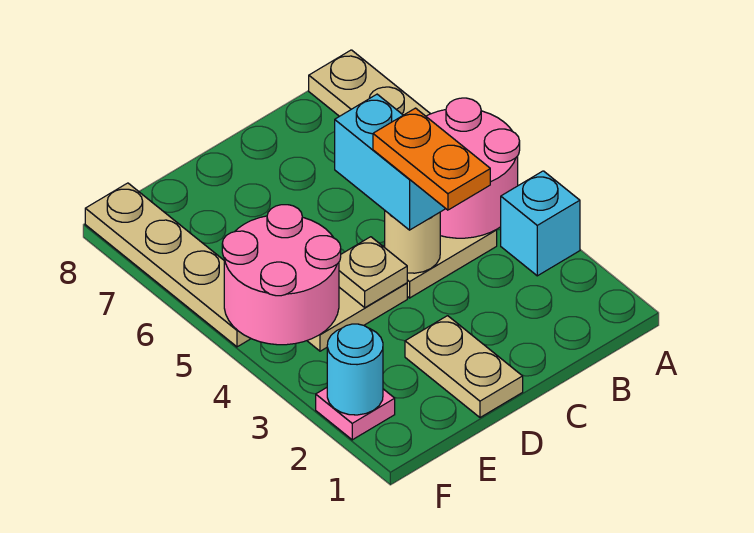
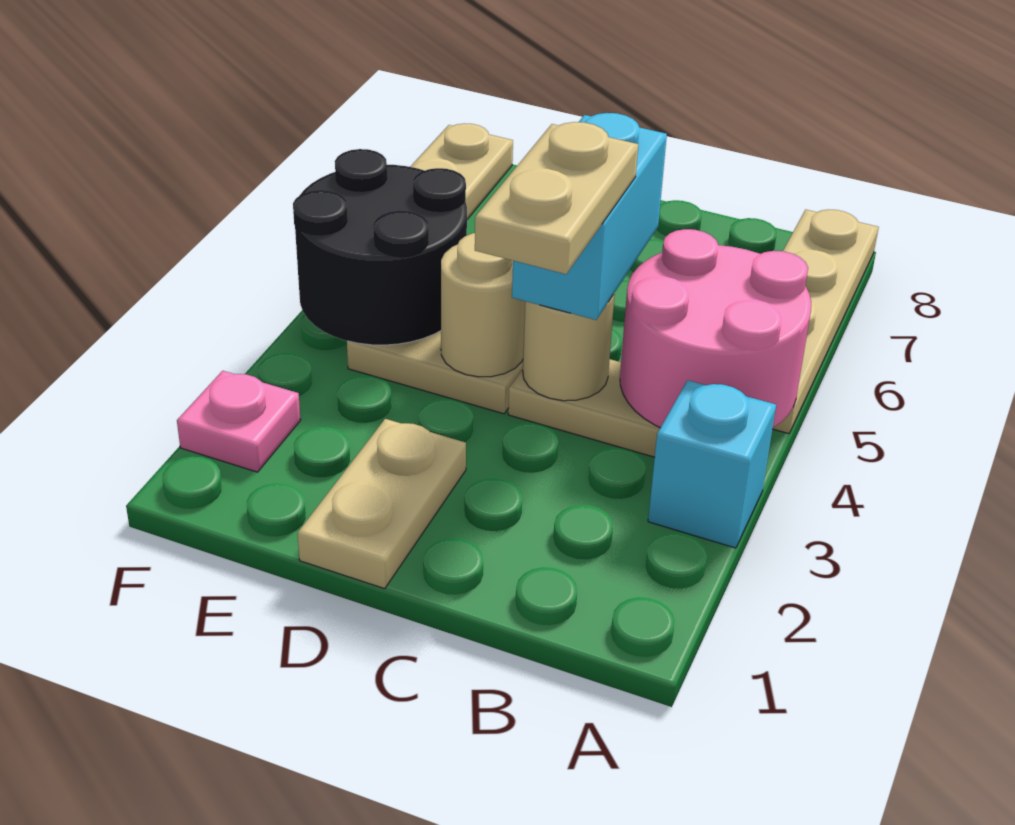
orange plate C3:C4 level 4 -> tan plate C3:C4 level 4
tan plate D4 level 2 -> tan round brick D4 level 2
pink round brick E4:F5 level 2 -> black round brick E4:F5 level 2
cyan round brick F2 level 2 -> none

